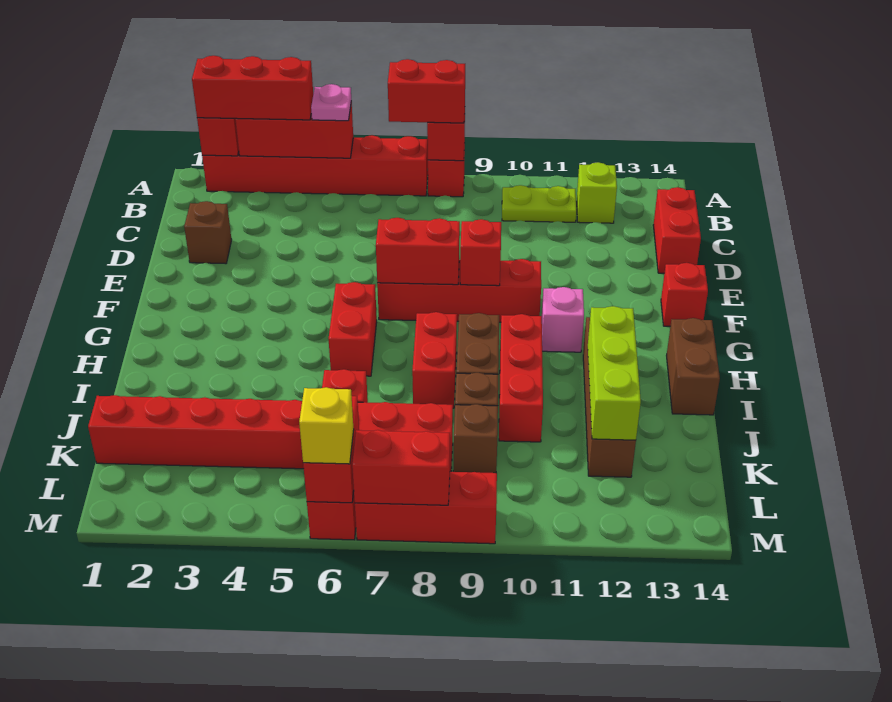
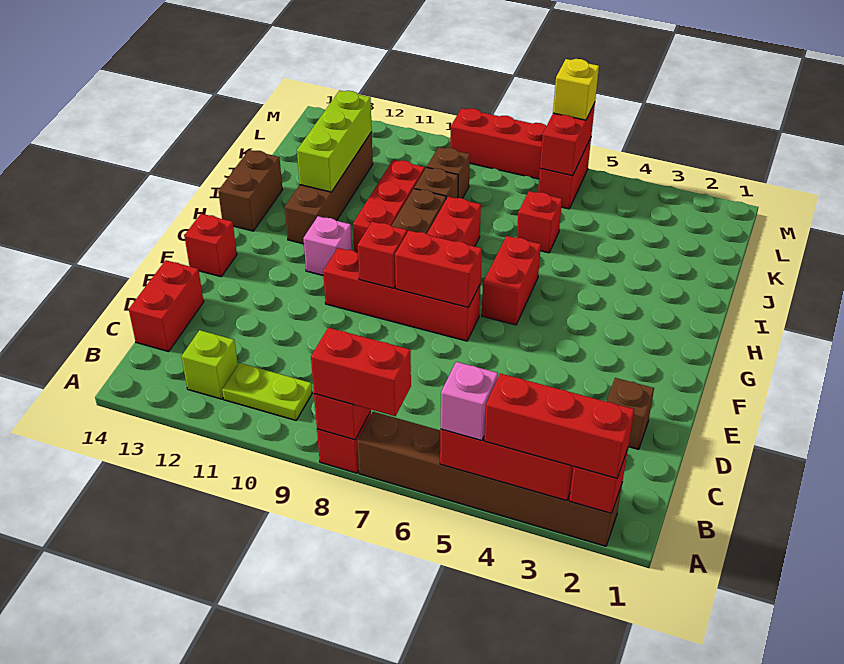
red brick A2:A7 level 1 -> brown brick A2:A7 level 1
pink plate A5 level 3 -> pink brick A5 level 3
red brick K1:K8 level 1 -> none
red brick M7:M8 level 2 -> none

